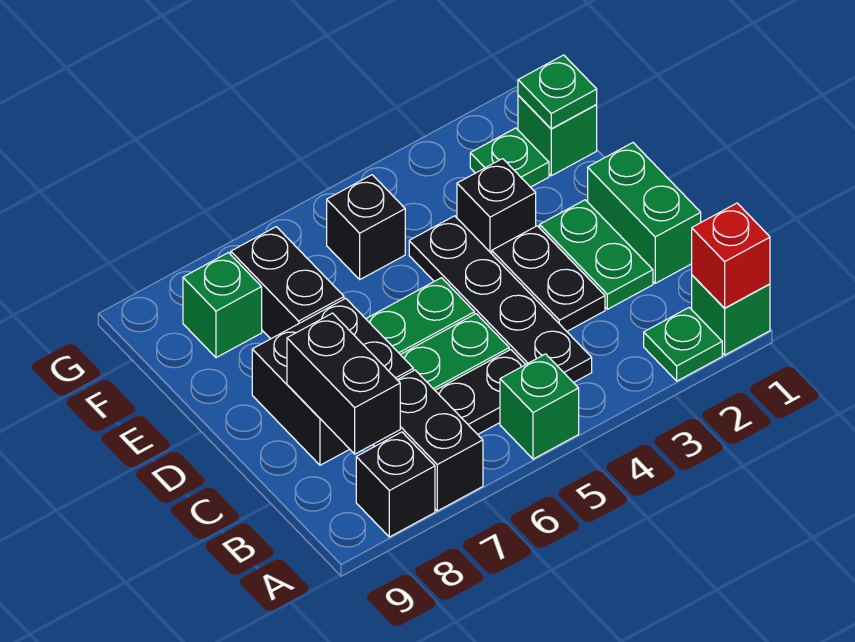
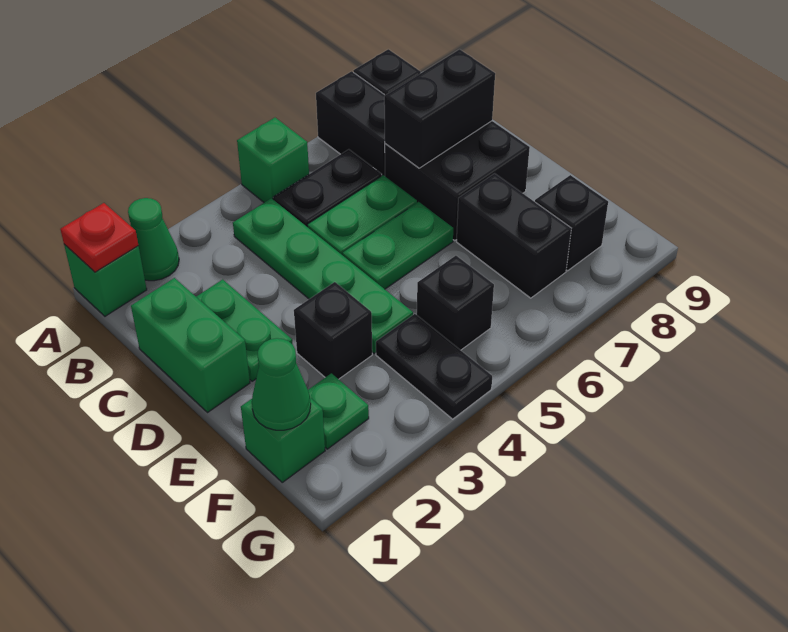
red brick A1 level 2 -> red plate A1 level 2
green plate A2 level 1 -> green cone A2 level 1
black plate B4:E4 level 1 -> green plate B4:E4 level 1
black brick B8:C8 level 2 -> black brick C7:C8 level 2
black plate C3:D3 level 1 -> black plate F4:G4 level 1
green plate F1 level 2 -> green cone F1 level 2
green brick F8 level 1 -> black brick F8 level 1

